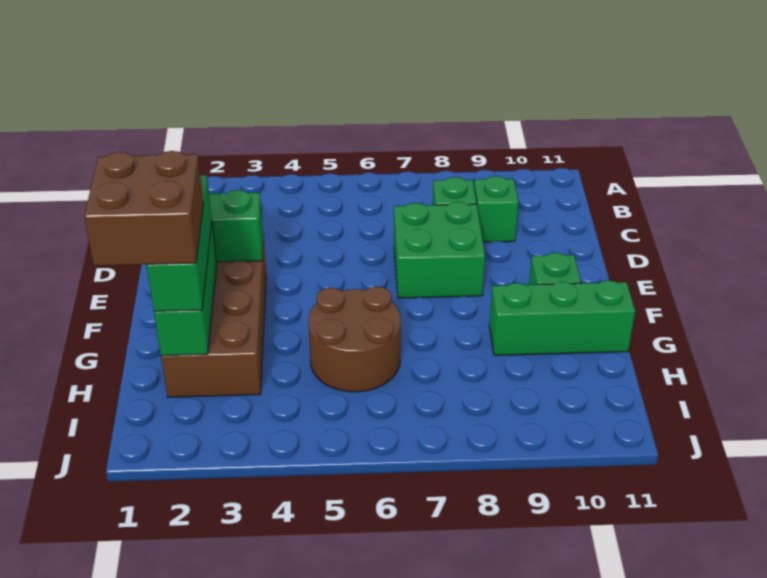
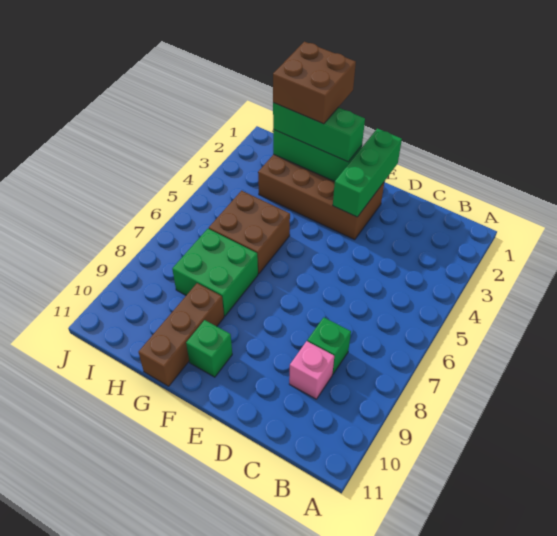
green brick C9 level 1 -> pink brick C9 level 1
green brick D7:E8 level 1 -> green brick G7:H8 level 1
brown round brick G5:H6 level 1 -> brown brick G5:H6 level 1
green brick G9:G11 level 1 -> brown brick G9:G11 level 1

